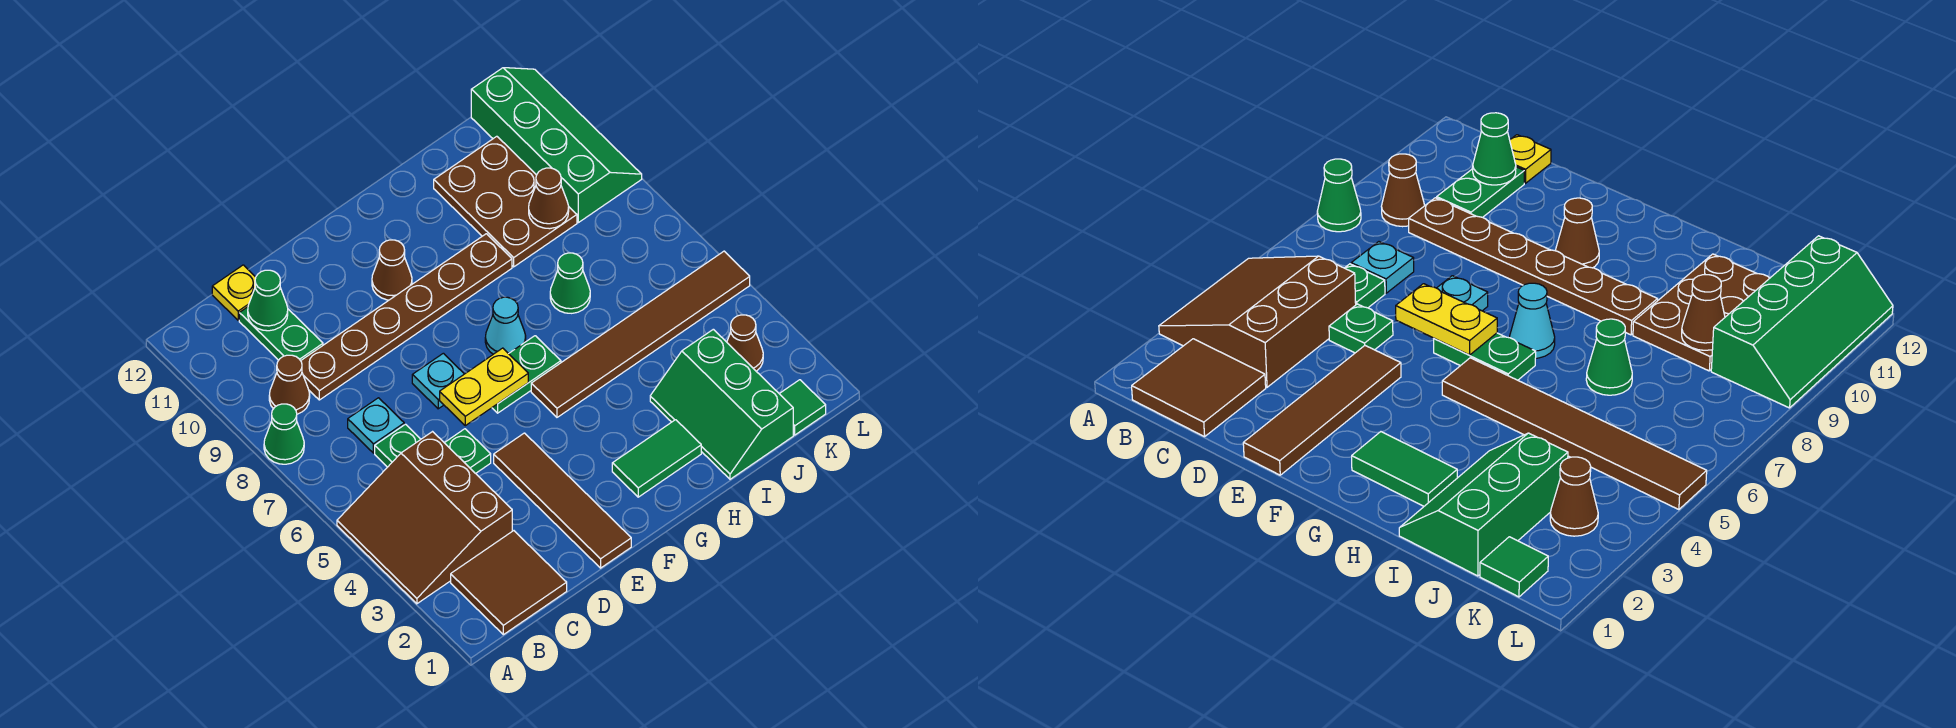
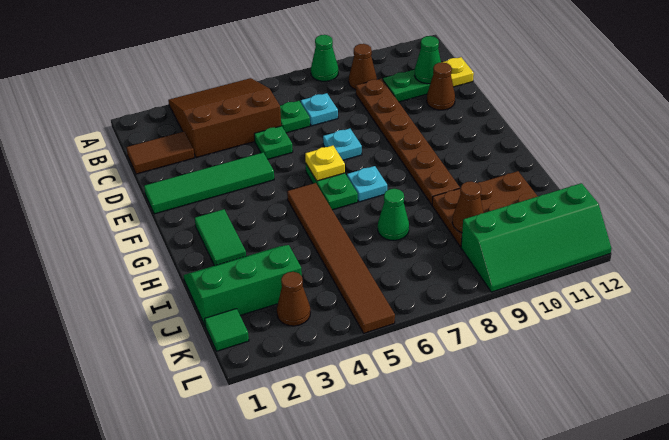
brown tile B1:C2 level 1 -> brown tile C1:C2 level 1
brown tile E1:E4 level 1 -> green tile E1:E4 level 1
yellow plate E6:F6 level 2 -> yellow plate F6 level 2
brown cone F10 level 1 -> brown cone D11 level 1
cyan cone G7 level 1 -> cyan plate G7 level 1

